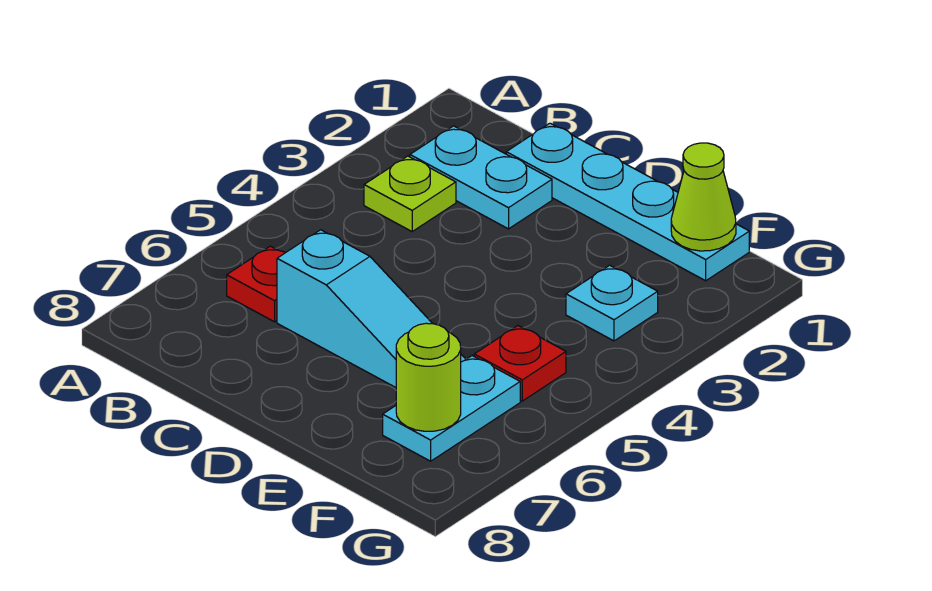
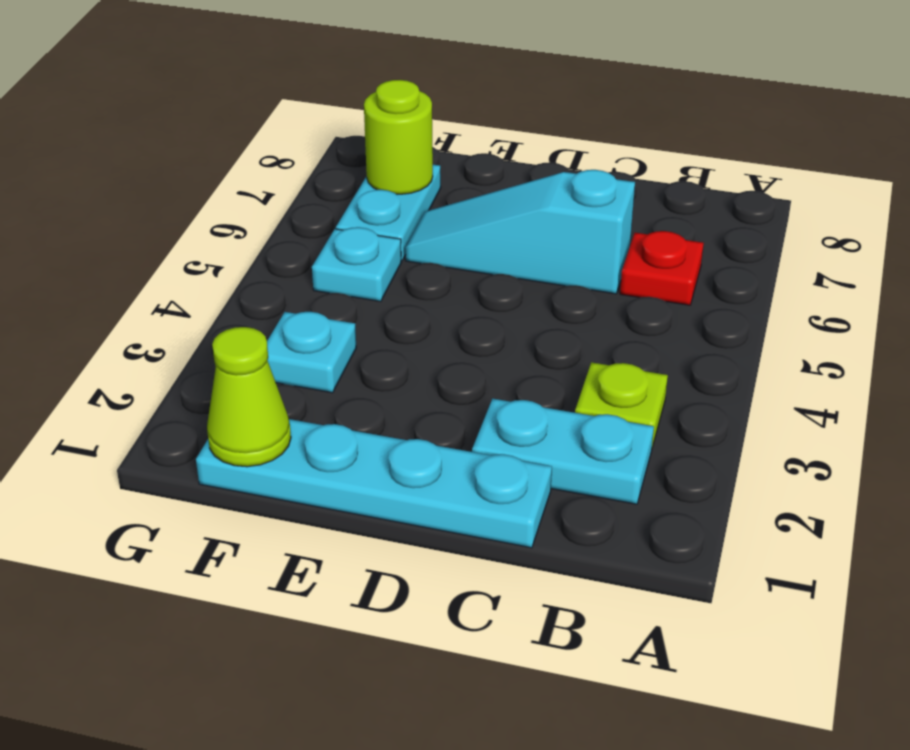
red plate F5 level 1 -> cyan plate F5 level 1

